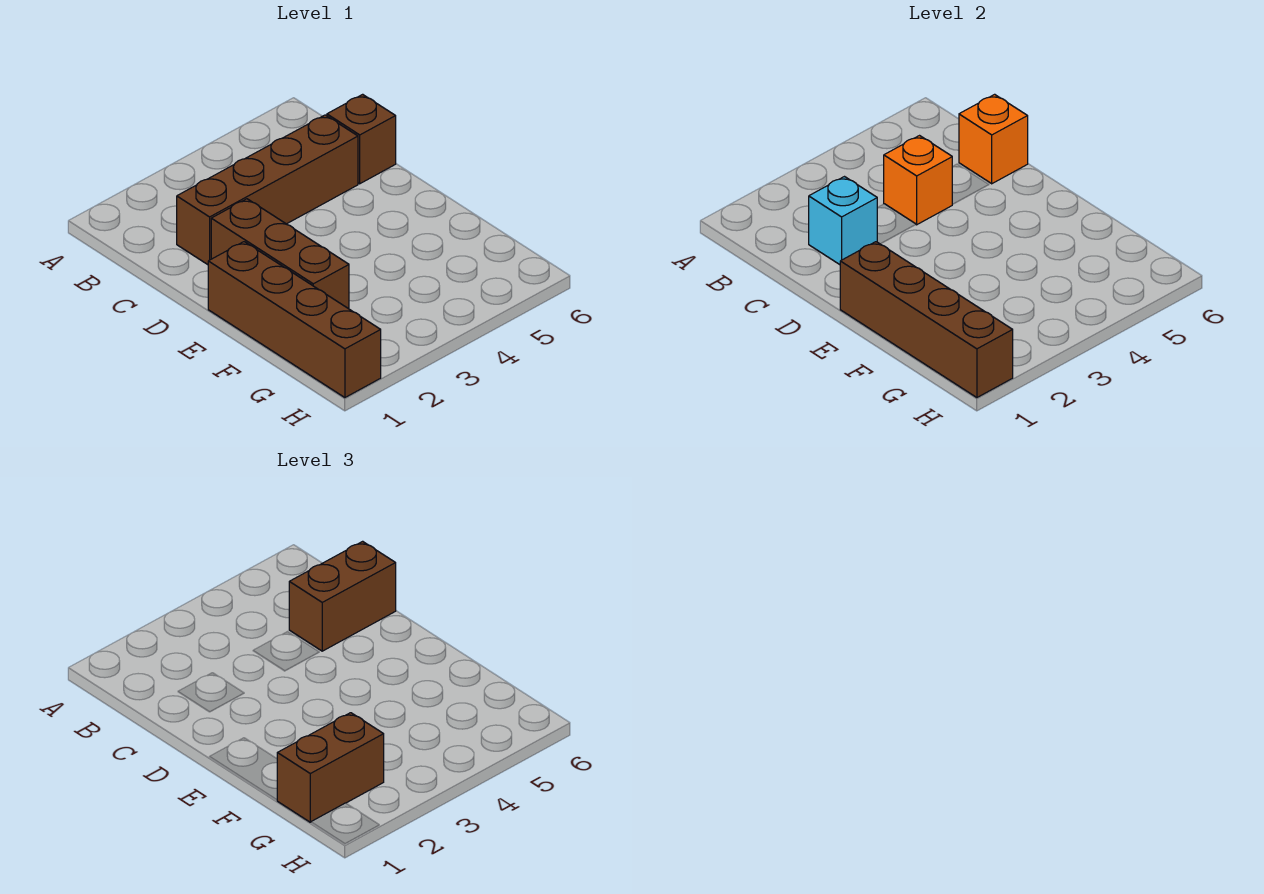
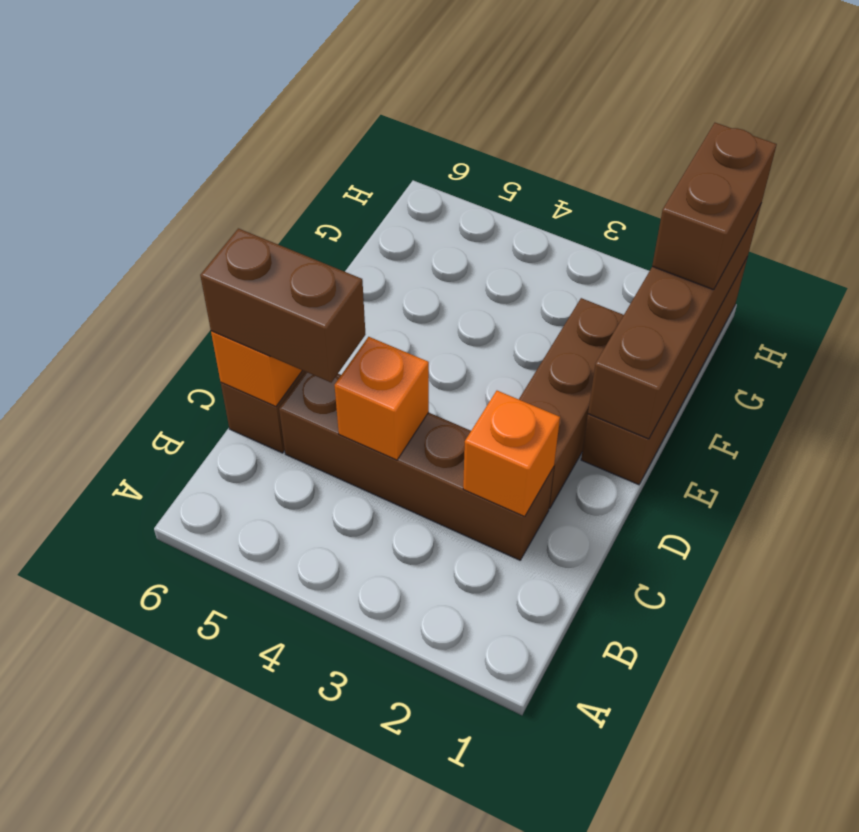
cyan brick C2 level 2 -> orange brick C2 level 2
brown brick G1:G2 level 3 -> brown brick G1:H1 level 3

